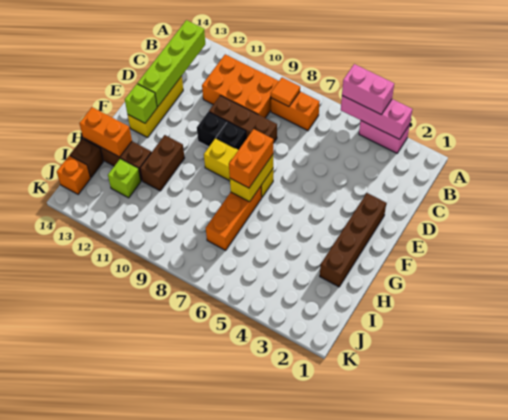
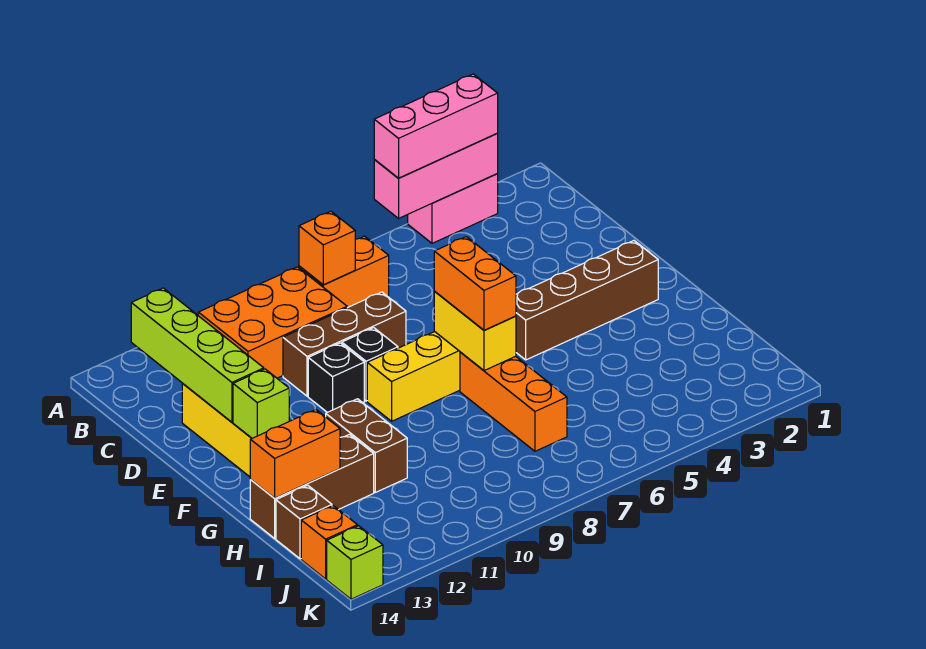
pink brick A4:A5 level 3 -> pink brick A3:A5 level 3
orange tile B8 level 2 -> orange brick B8 level 2
brown brick E2:H2 level 1 -> brown brick F2:F5 level 1
lime brick I12 level 1 -> lime brick K14 level 1

